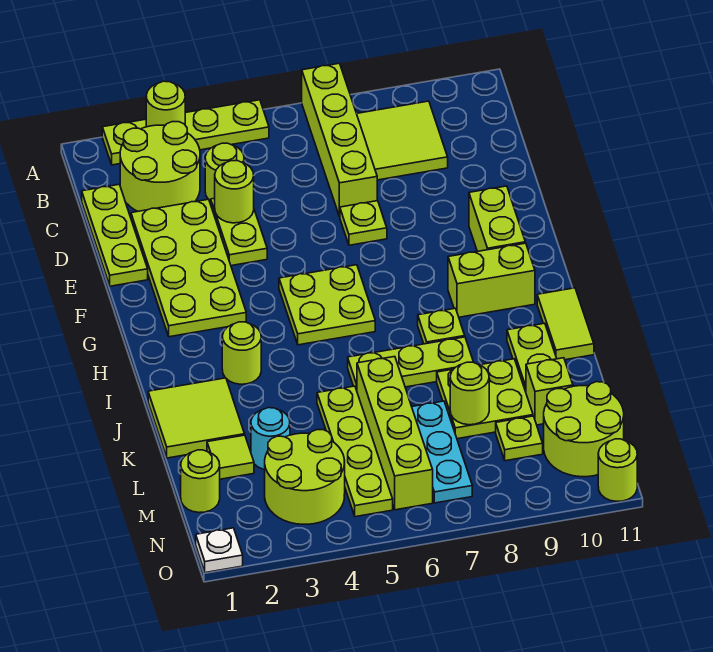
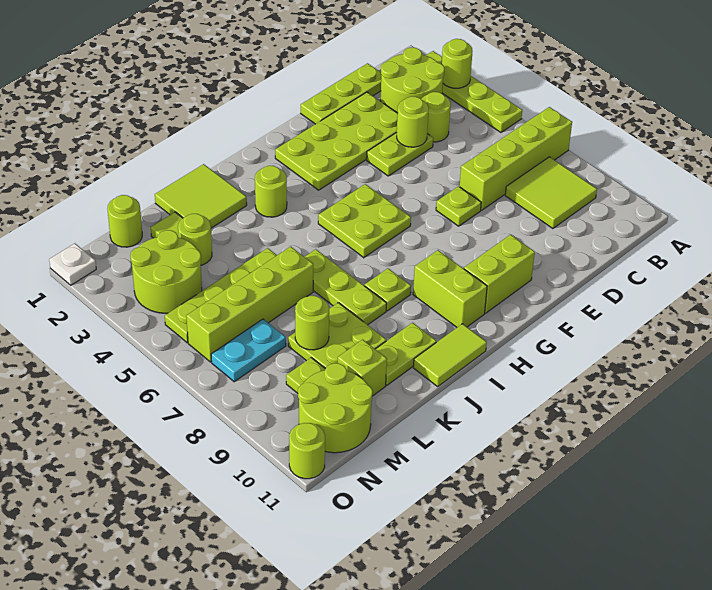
cyan round brick L3 level 1 -> lime round brick L3 level 1
cyan plate L7:N7 level 1 -> cyan plate M7:N7 level 1

